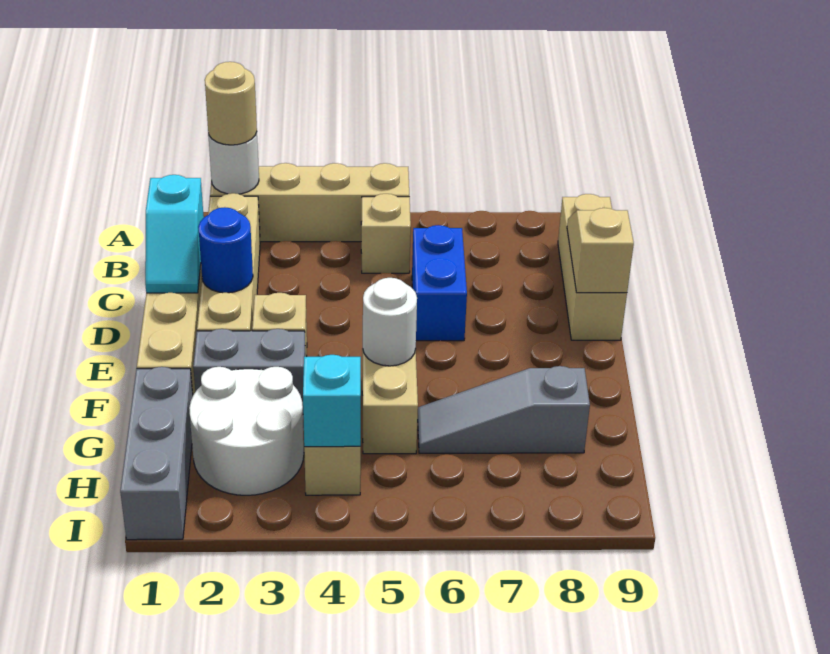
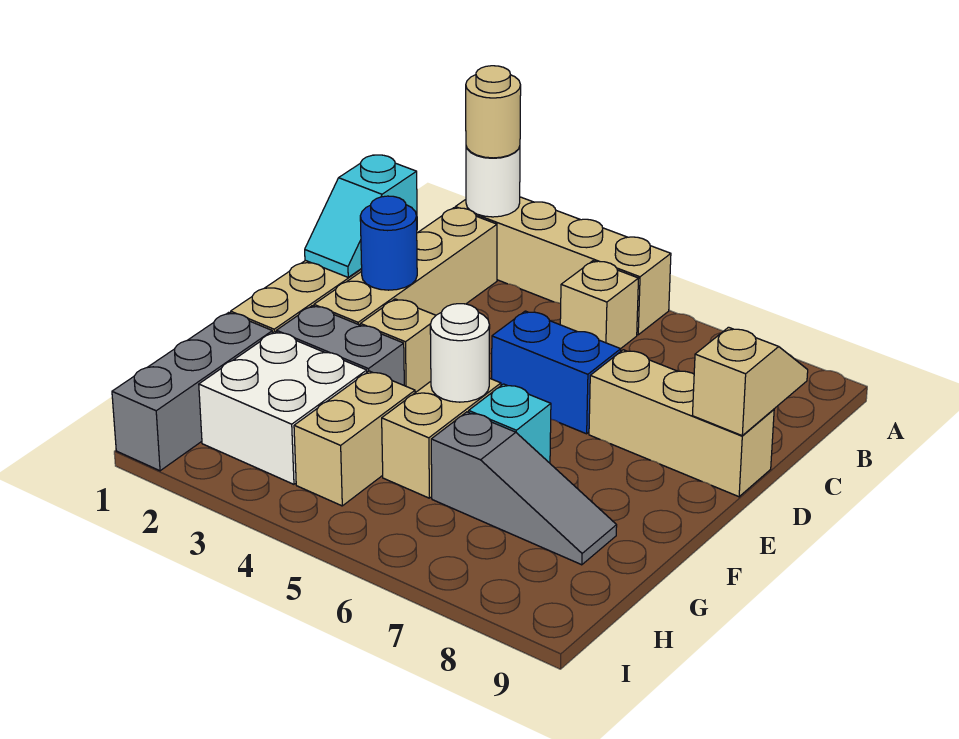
tan brick B9:D9 level 1 -> tan brick D7:D9 level 1
blue brick C6:D6 level 1 -> blue brick D5:D6 level 1
white round brick G2:H3 level 1 -> white brick G2:H3 level 1
grey slope G6:G8 level 1 top 8 -> grey slope G6:G8 level 1 top 6
cyan brick H4 level 2 -> cyan brick F6 level 1

